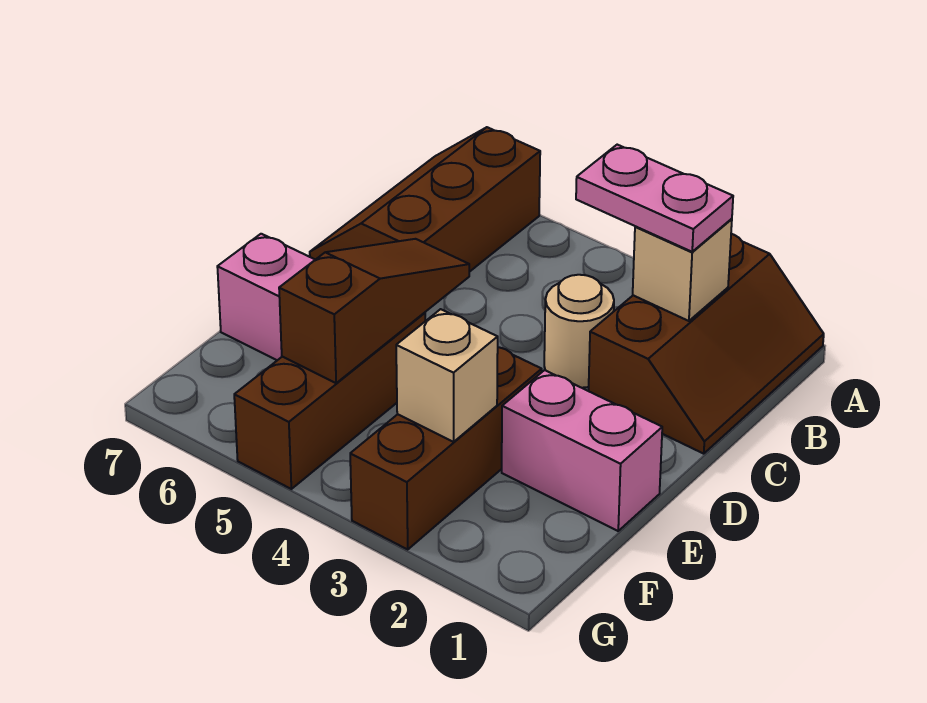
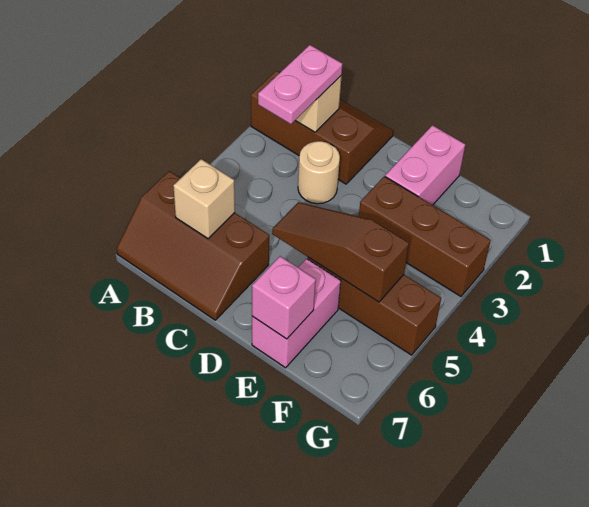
none -> pink brick E7 level 2
tan brick F3 level 2 -> tan brick B6 level 2

